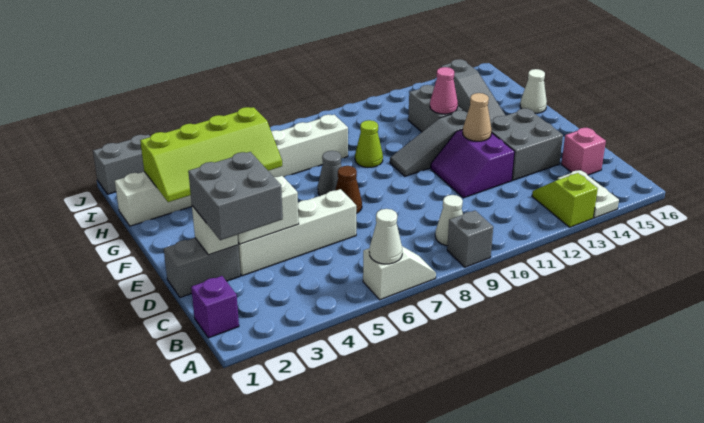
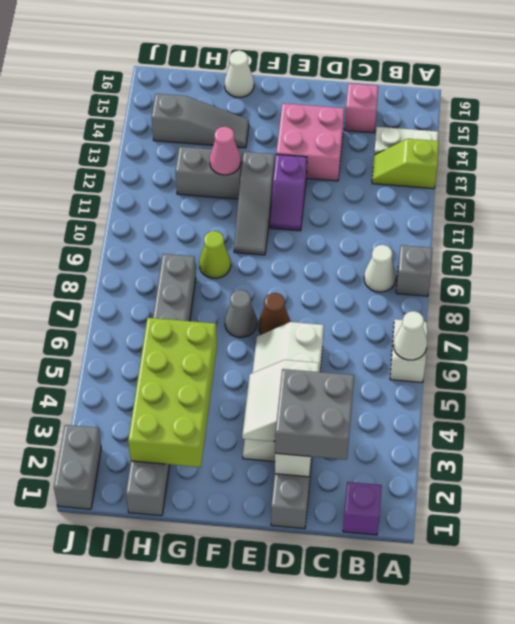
purple slope D11:E12 level 1 top 12 -> purple slope E11:E12 level 1 top 12
grey brick D13:E14 level 1 -> pink brick D13:E14 level 1
tan cone E12 level 2 -> none
lime slope G2:H5 level 2 top H -> lime brick G2:H5 level 2
white brick H1:H8 level 1 -> grey brick H1:H8 level 1

